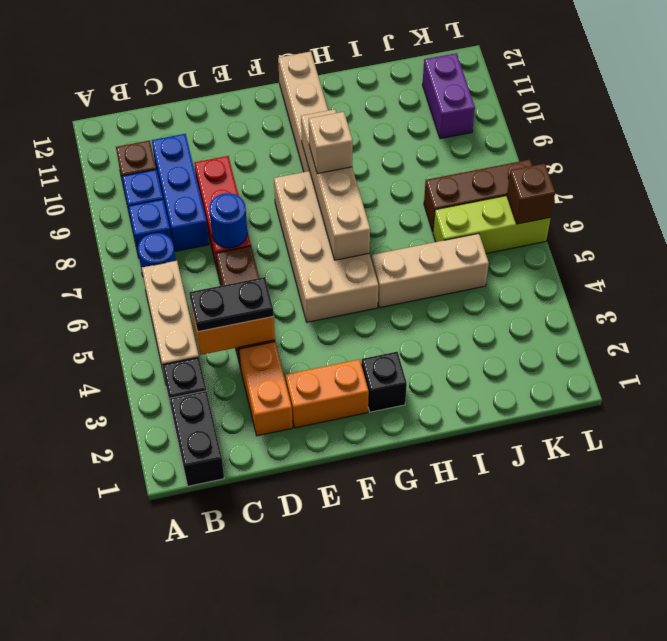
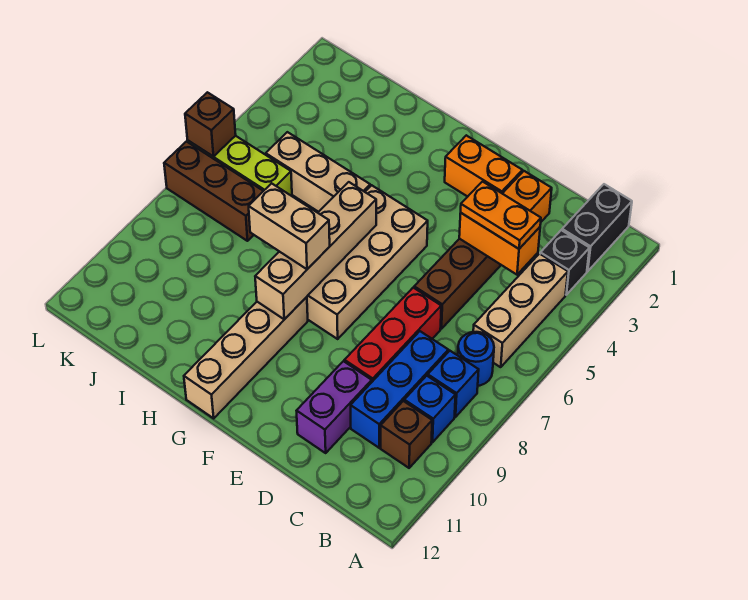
black plate C4:D4 level 3 -> orange plate C4:D4 level 3
blue round brick D7 level 2 -> none
black brick G2 level 1 -> none
tan brick G8 level 3 -> tan brick G8:H8 level 3
purple brick K10:K11 level 1 -> purple brick D10:D11 level 1

